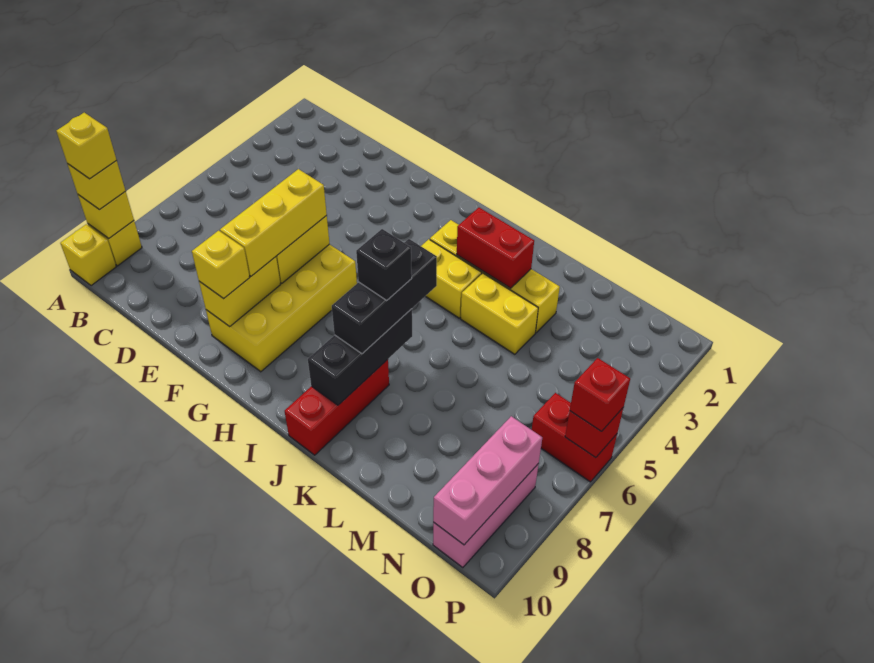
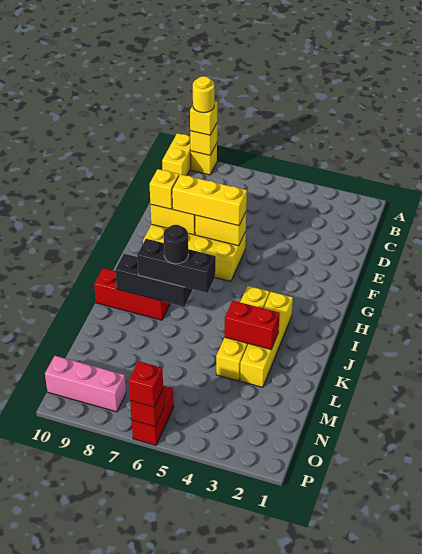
yellow brick A9 level 4 -> yellow round brick A9 level 4
yellow brick A10 level 1 -> yellow brick A10:B10 level 1
red brick J3:K3 level 2 -> red brick K3:K4 level 2
black brick J7 level 4 -> black round brick J7 level 4
pink brick O8:O10 level 2 -> none

